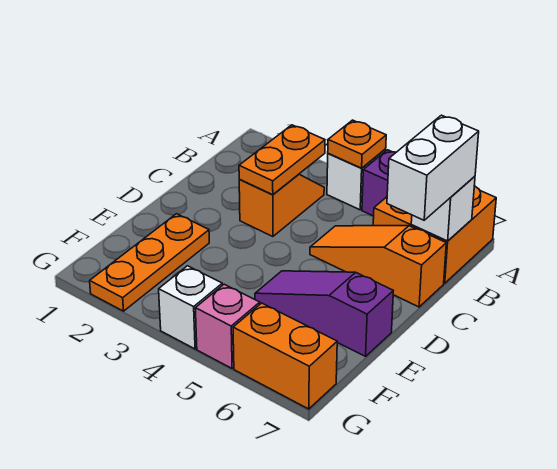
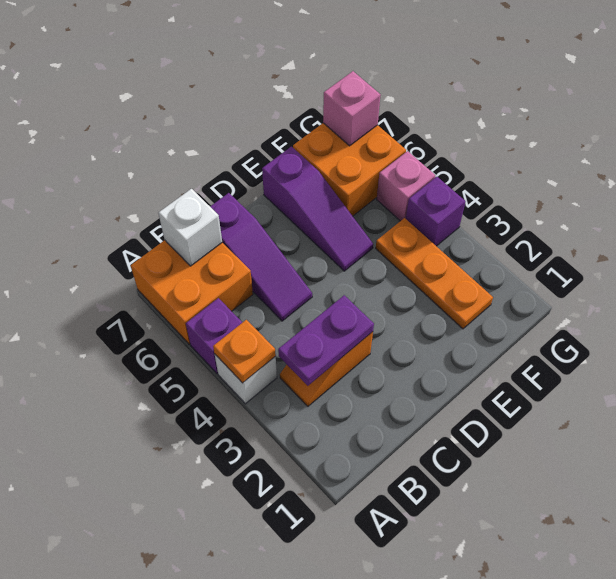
orange plate B3:C3 level 2 -> purple plate B3:C3 level 2
white brick B7:C7 level 3 -> none
orange slope C5:C7 level 1 top 7 -> purple slope C5:C7 level 1 top 7
orange plate E2:G2 level 1 -> orange plate F2:F4 level 1
white brick G4 level 1 -> purple brick G4 level 1
orange brick G6:G7 level 1 -> orange brick F6:G7 level 1
none -> pink brick G7 level 2

